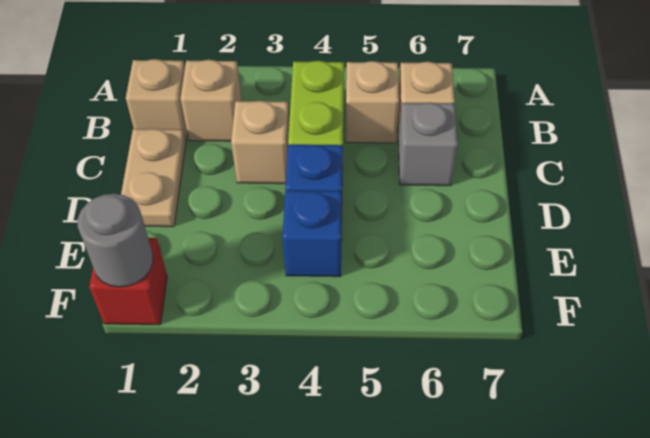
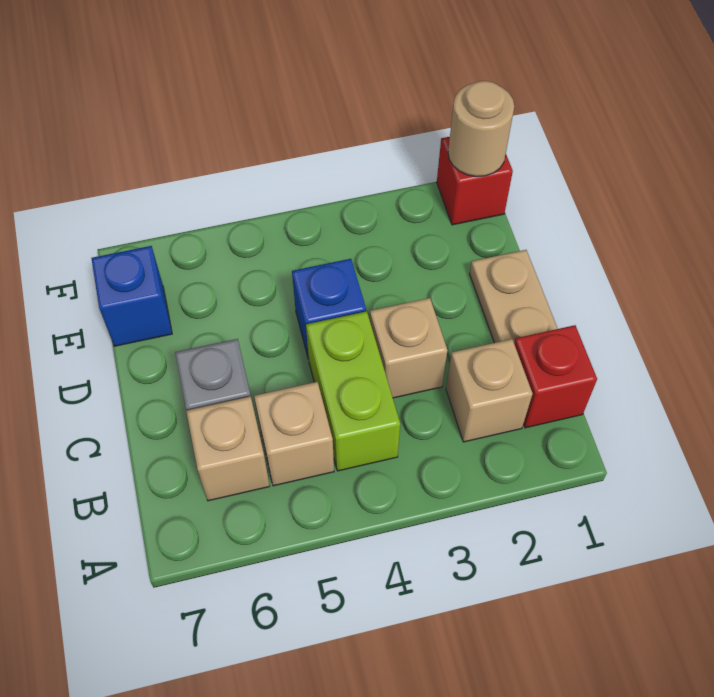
tan brick B1 level 1 -> red brick B1 level 1
blue brick E4 level 1 -> blue brick E7 level 1
grey round brick F1 level 2 -> tan round brick F1 level 2

